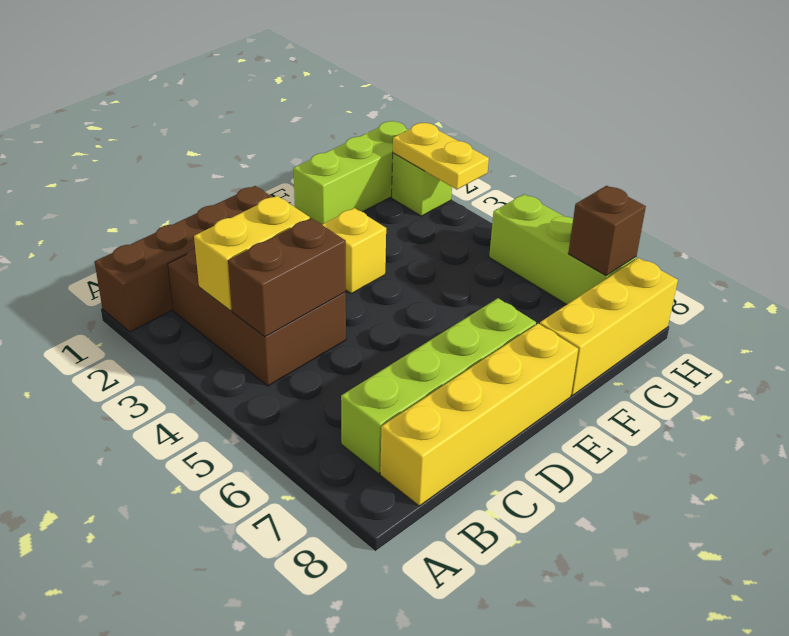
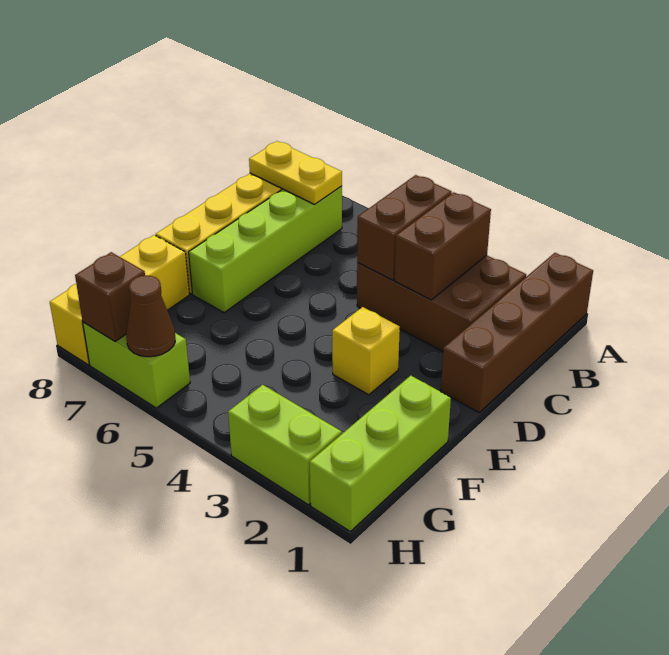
yellow brick B3:C3 level 2 -> brown brick B3:C3 level 2
lime brick H2 level 1 -> lime brick H2:H3 level 1
yellow plate H2:H3 level 2 -> yellow plate B7:B8 level 2
lime brick H5:H7 level 1 -> lime brick H6:H7 level 1
none -> brown cone H6 level 2

